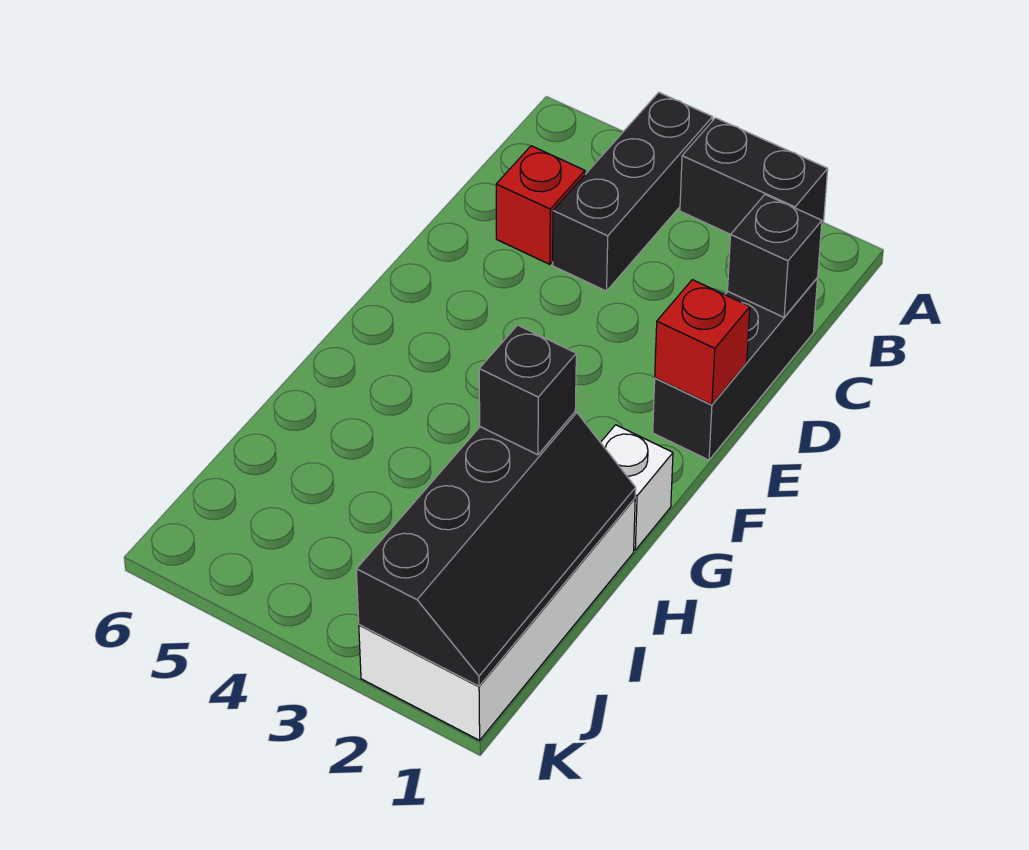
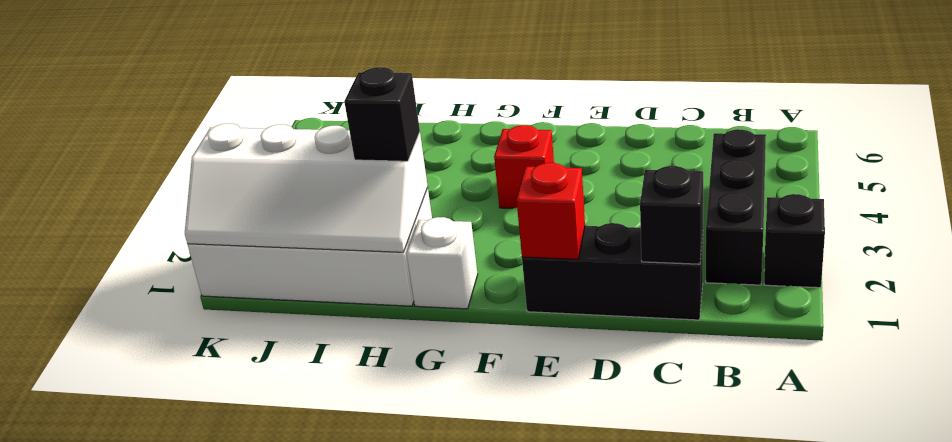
black brick A2:A3 level 1 -> black brick A2 level 1
black brick A4:C4 level 1 -> black brick B2:B4 level 1
red brick C5 level 1 -> red brick F4 level 1
black slope H1:K2 level 2 top 2 -> white slope H1:K2 level 2 top 2

